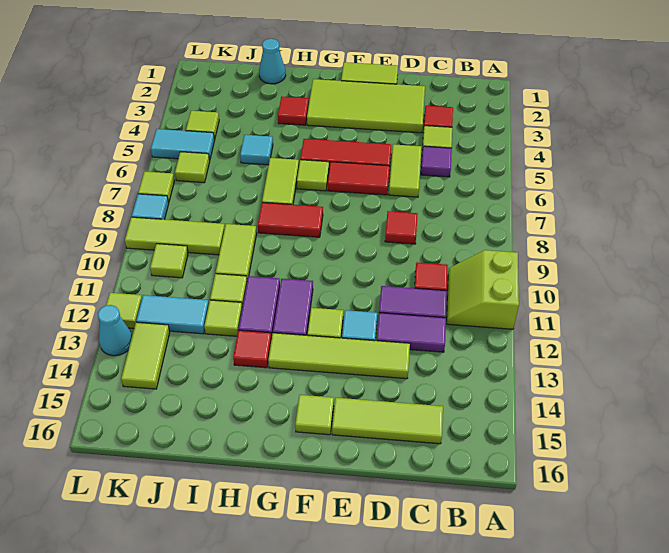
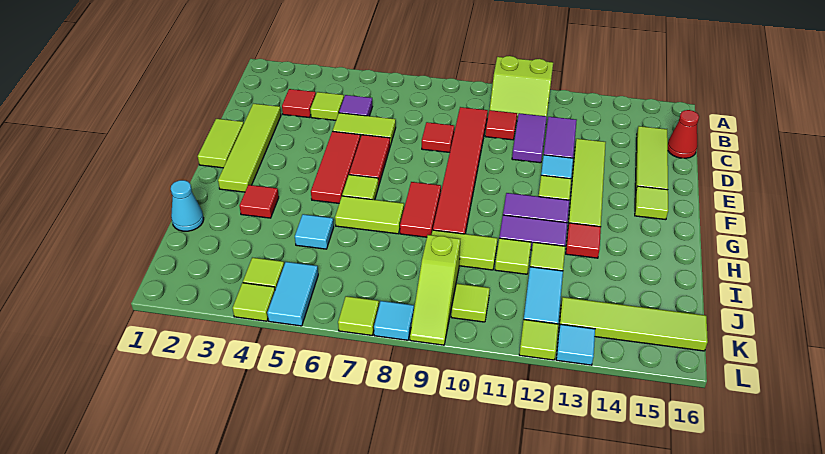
none -> red tile C9:H9 level 1
none -> red cone C16 level 1
lime tile D2:G3 level 1 -> lime tile D2:G2 level 1
lime tile J9:L9 level 1 -> lime slope J9:L9 level 1 top J
lime tile K6 level 1 -> lime tile L4 level 1
lime tile K13:K14 level 1 -> lime tile K13:K16 level 1
cyan cone L13 level 1 -> cyan tile L13 level 1

